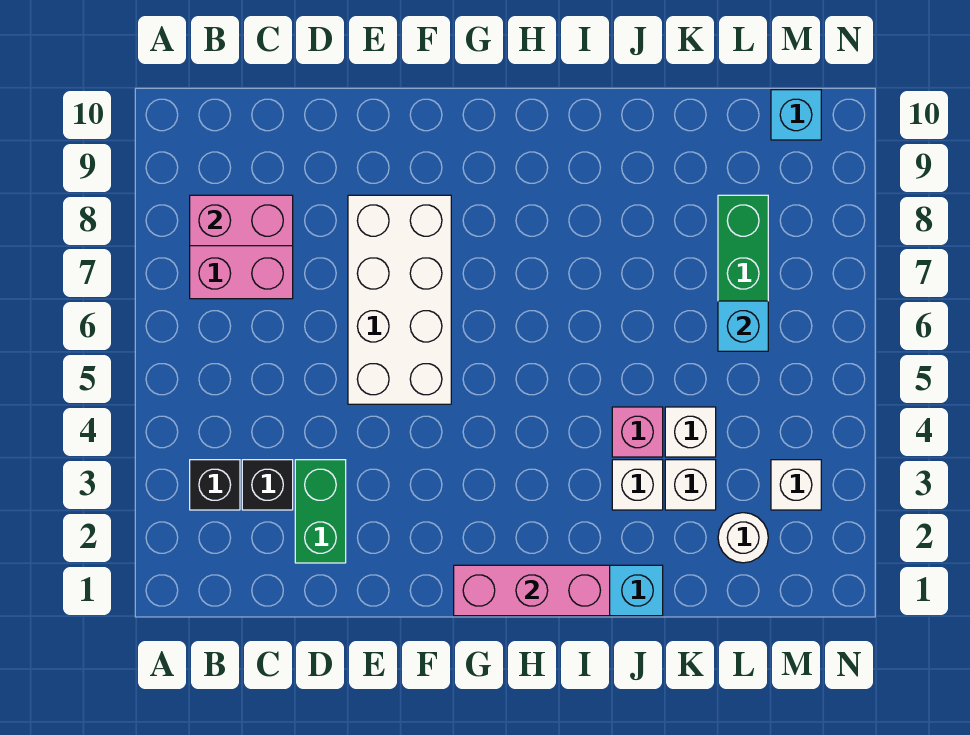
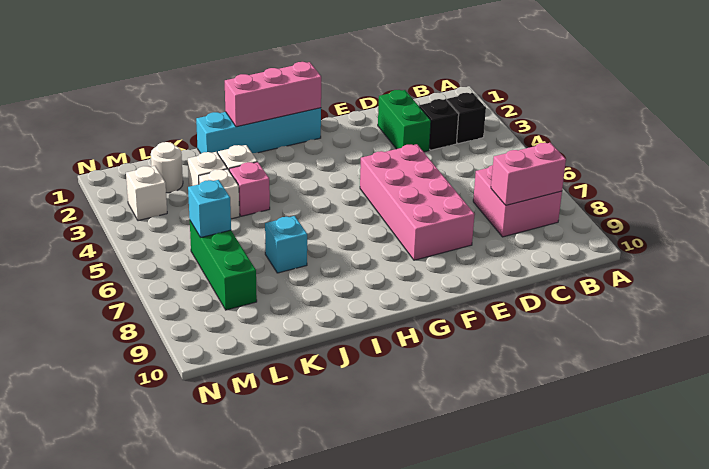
white brick E5:F8 level 1 -> pink brick E5:F8 level 1
cyan brick M10 level 1 -> cyan brick J7 level 1

